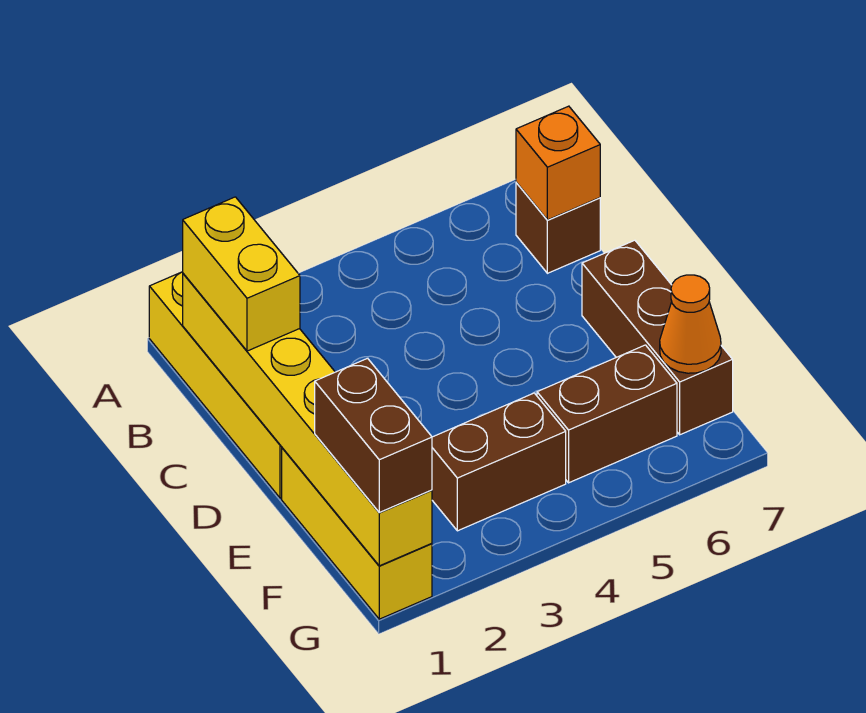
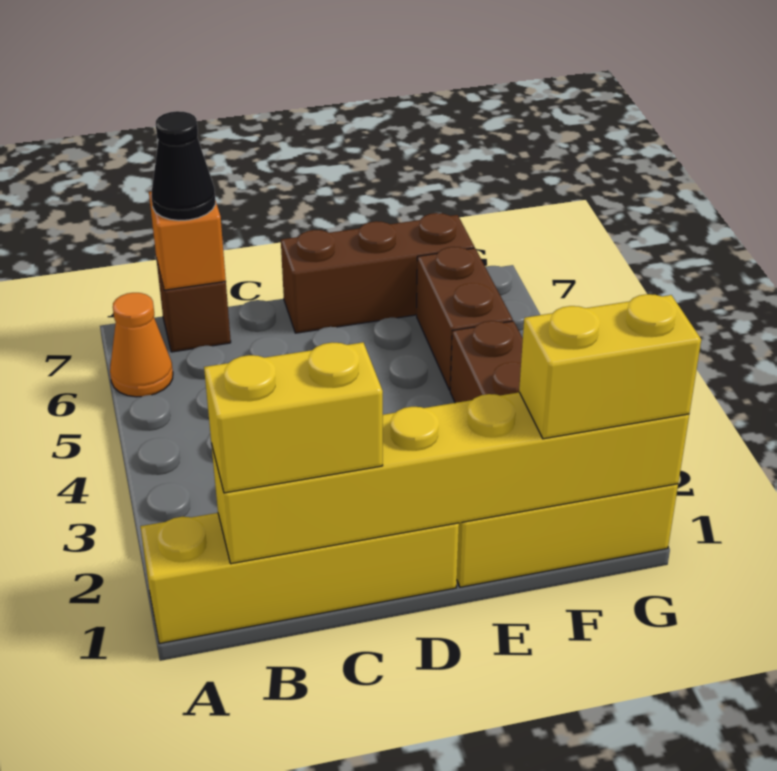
none -> black cone B7 level 3
brown brick F1:G1 level 3 -> yellow brick F1:G1 level 3
orange cone F7 level 2 -> orange cone A6 level 1

